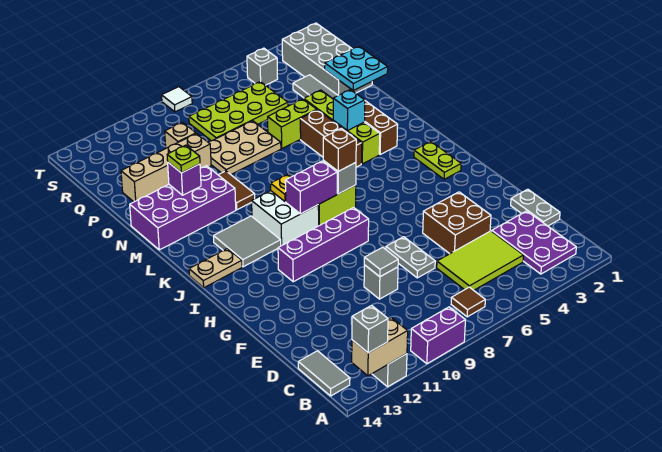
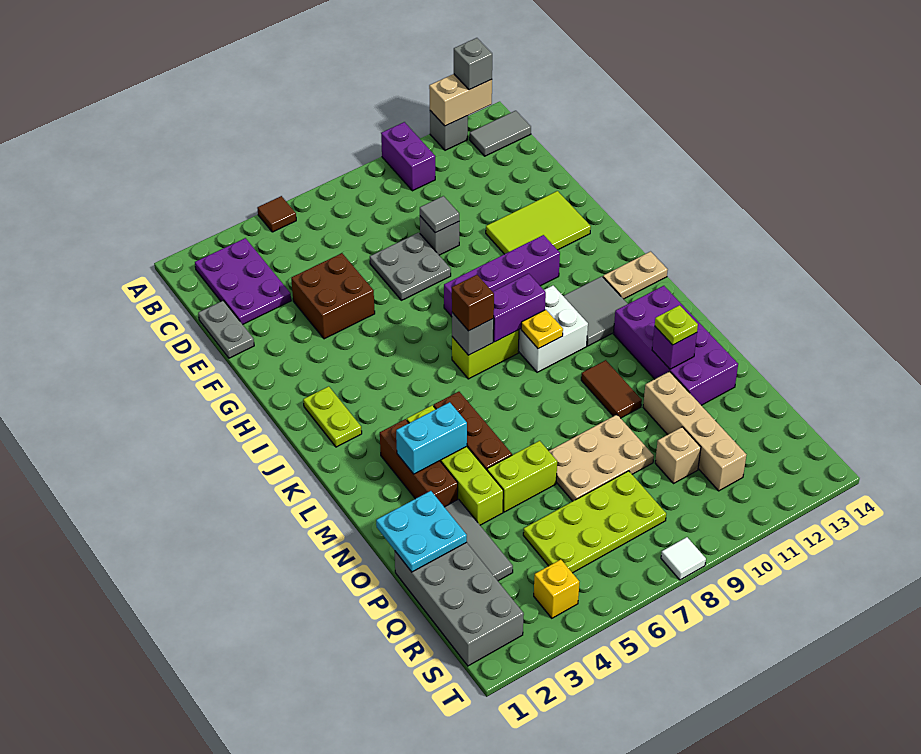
purple brick A9:A10 level 1 -> purple brick A10:B10 level 1
brown tile B7 level 1 -> brown tile A5 level 1
grey tile B14:C14 level 1 -> grey tile B13:B14 level 1
lime tile C4:D6 level 1 -> lime tile F11:G13 level 1
grey plate E7:F7 level 1 -> grey plate E7:F8 level 1
cyan brick M4 level 2 -> cyan brick M3:M4 level 2
purple brick M11:N14 level 1 -> purple brick L12:O13 level 1
tan brick P10:P13 level 1 -> tan brick O11:R11 level 1
grey brick S4 level 1 -> yellow brick S4 level 1

